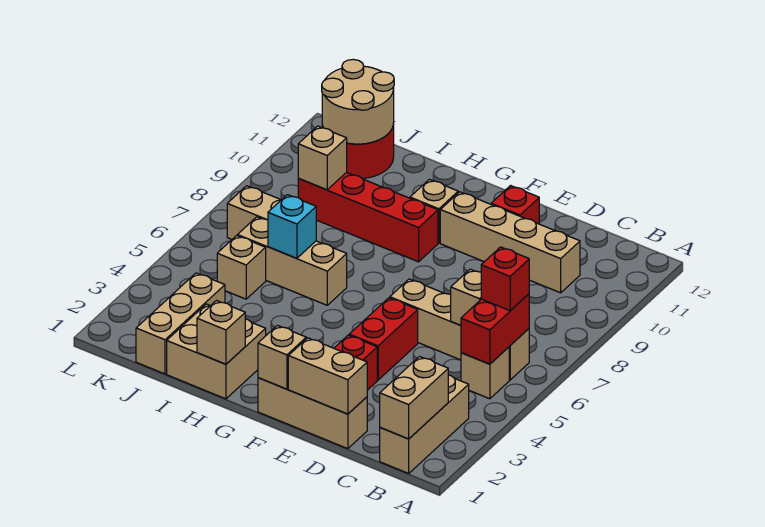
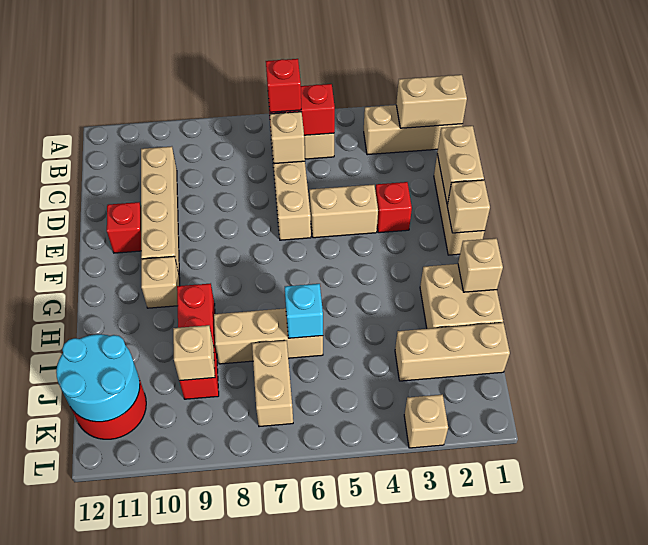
red brick E4:E5 level 1 -> tan brick E4:E5 level 1
red brick G9:J9 level 1 -> red brick H9:J9 level 1
tan brick H6:J6 level 1 -> tan brick I6:I8 level 1
tan brick J5 level 1 -> tan brick L3 level 1
tan round brick J11:K12 level 2 -> cyan round brick J11:K12 level 2

